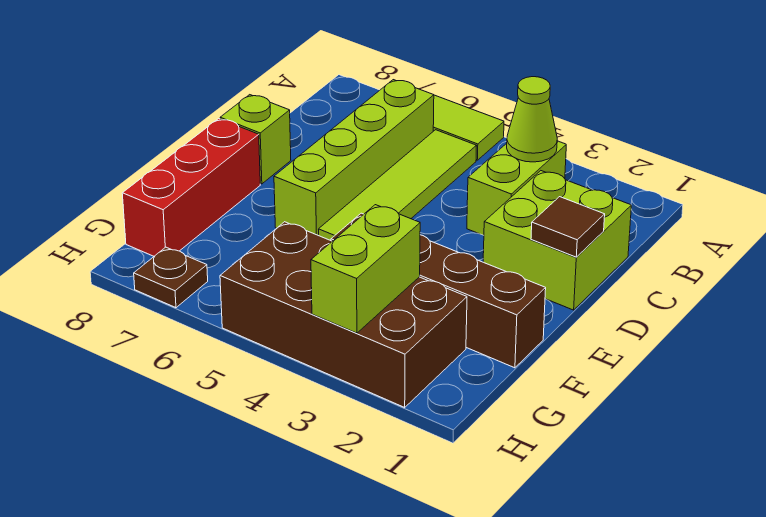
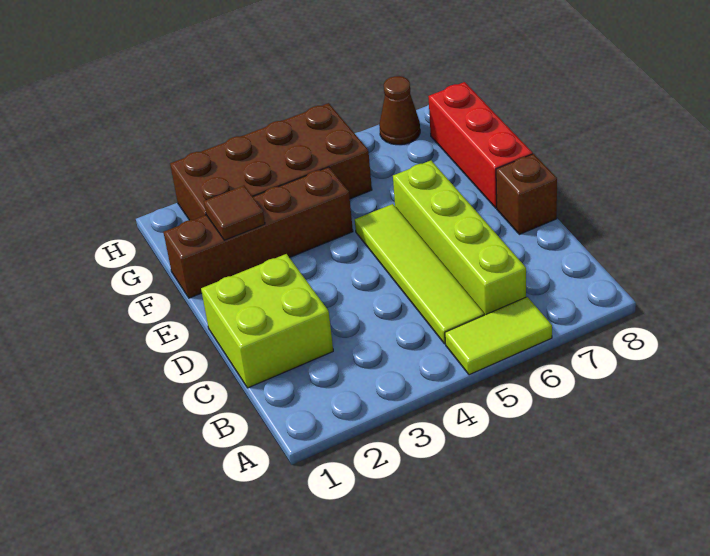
lime brick B3:C3 level 1 -> none
lime cone B3 level 2 -> none
brown tile D1 level 2 -> brown tile F2 level 2
lime brick D8 level 1 -> brown brick D8 level 1
lime brick G3:H3 level 2 -> none
brown plate H7 level 1 -> brown cone H7 level 1

